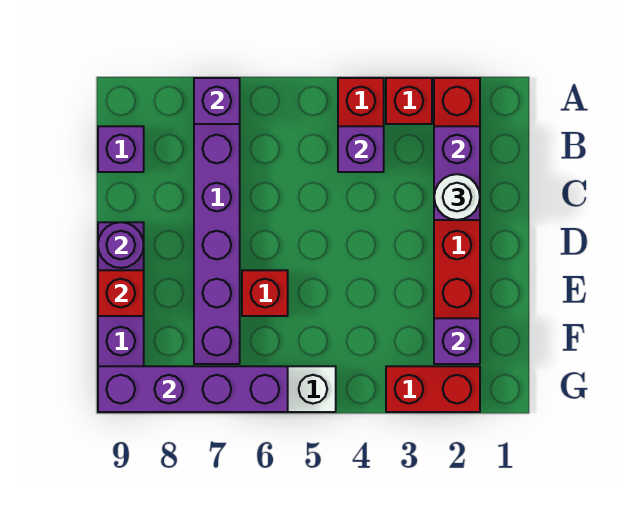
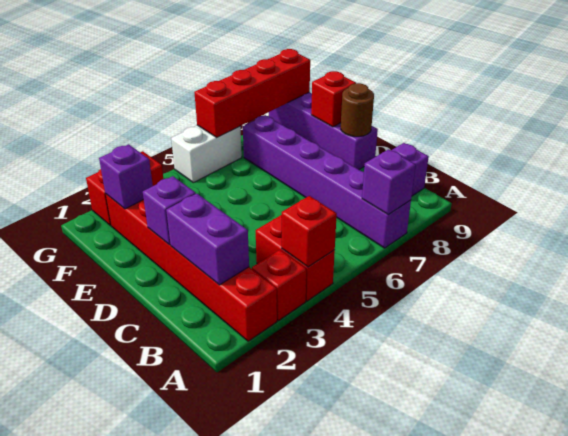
purple brick B4 level 2 -> purple brick D2 level 2
white round brick C2 level 3 -> none
purple round brick D9 level 2 -> brown round brick D9 level 2
red brick E6 level 1 -> red brick A4 level 2
purple brick G6:G9 level 2 -> red brick G6:G9 level 2

